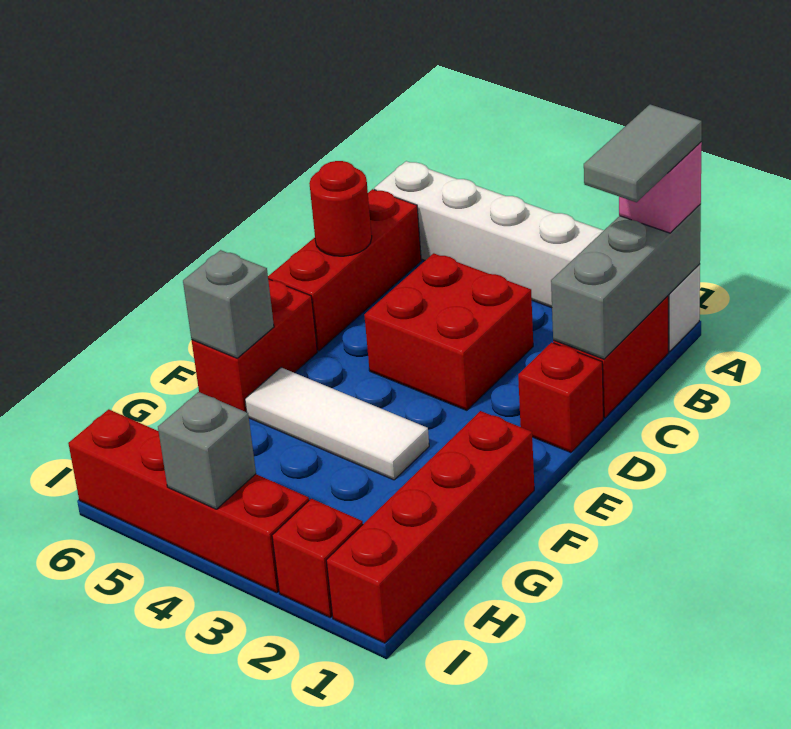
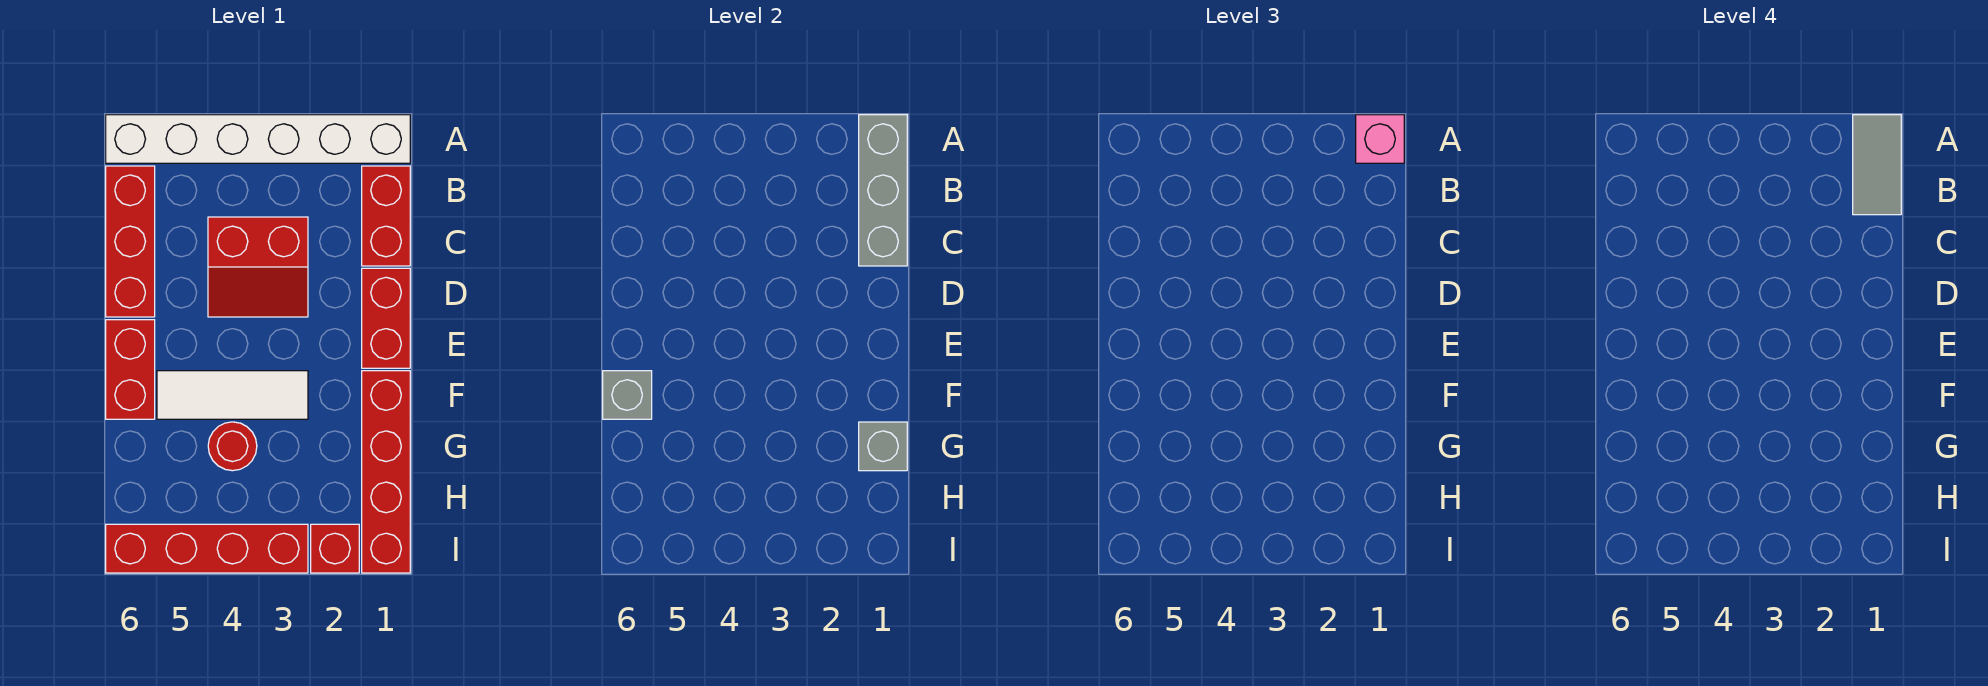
red brick C3:D4 level 1 -> red slope C3:D4 level 1 top C
red round brick C6 level 2 -> red round brick G4 level 1
red brick D1 level 1 -> red brick D1:E1 level 1
grey brick I4 level 2 -> grey brick G1 level 2

